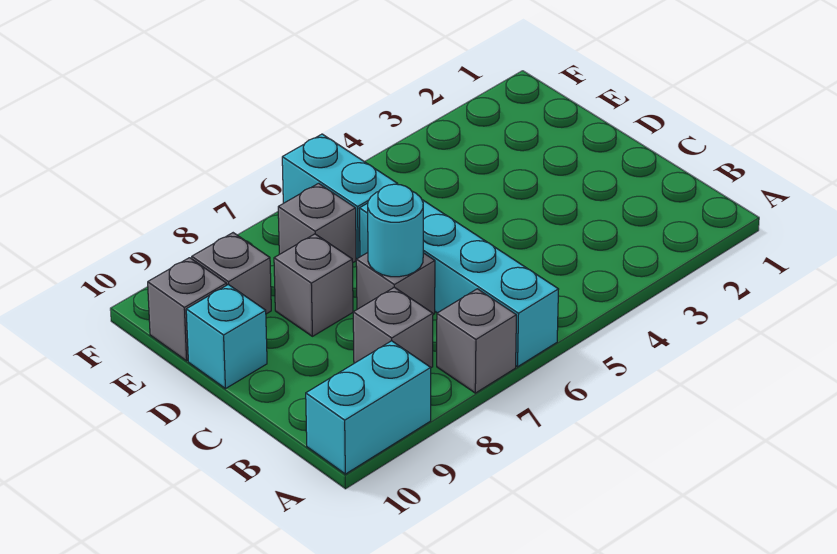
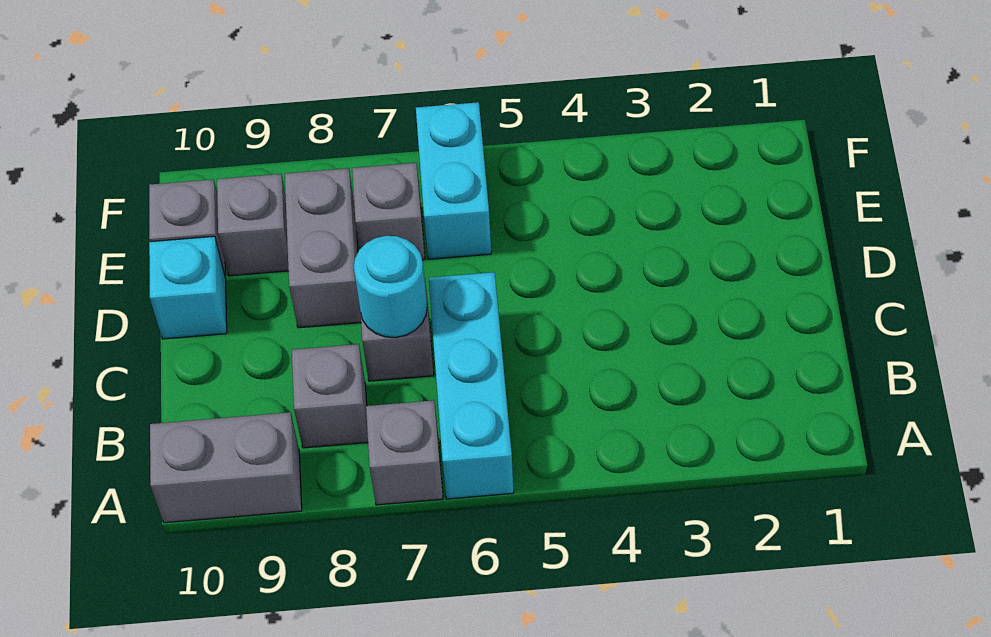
cyan brick A6:D6 level 1 -> cyan brick A6:C6 level 1
cyan brick A9:A10 level 1 -> grey brick A9:A10 level 1
grey brick D8 level 1 -> grey brick D8:E8 level 1

